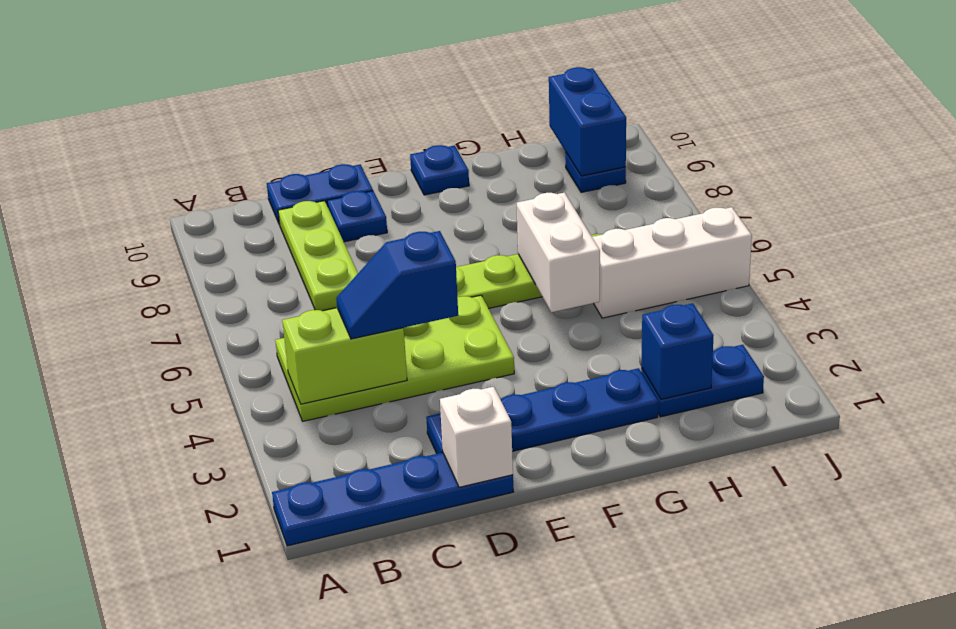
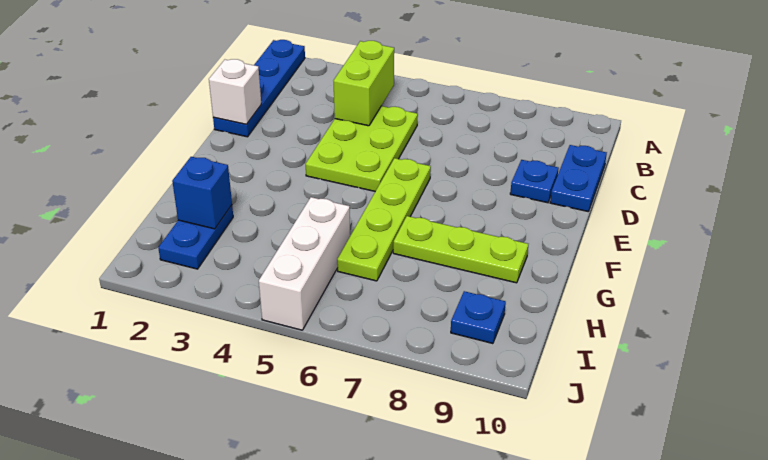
lime plate B4:E5 level 1 -> lime plate C4:E5 level 1
blue slope C4:D4 level 3 top D -> none
lime plate C7:C9 level 1 -> lime plate G7:G9 level 1
blue plate D2:G2 level 1 -> none
blue plate F10 level 1 -> none
white brick G5:G6 level 2 -> none
blue brick I9:I10 level 2 -> none

